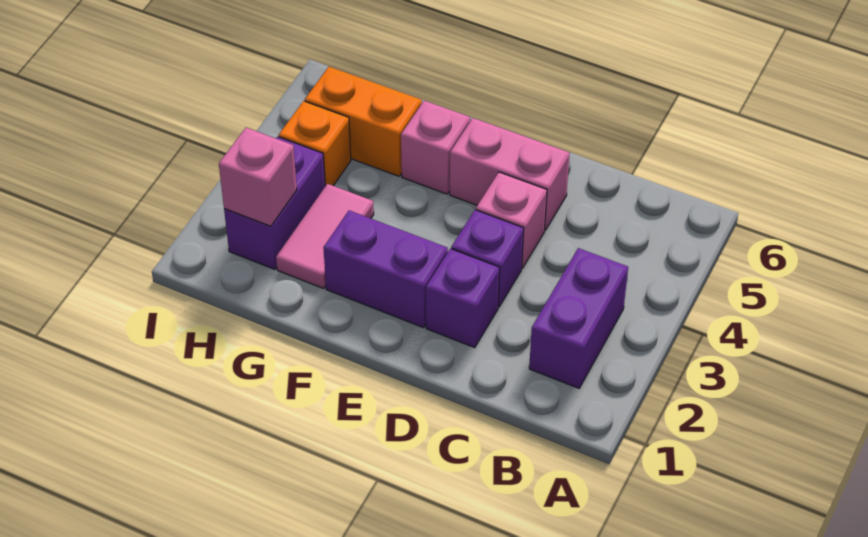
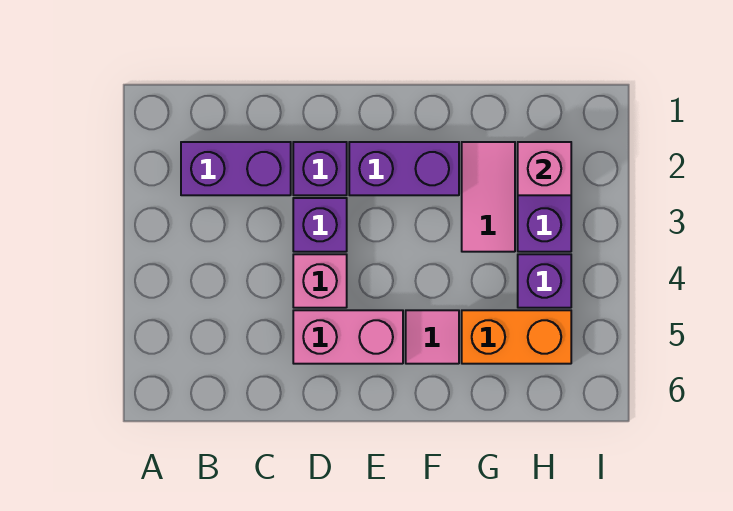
purple brick B2:B3 level 1 -> purple brick B2:C2 level 1
pink brick F5 level 1 -> pink tile F5 level 1
orange brick H4 level 1 -> purple brick H4 level 1

